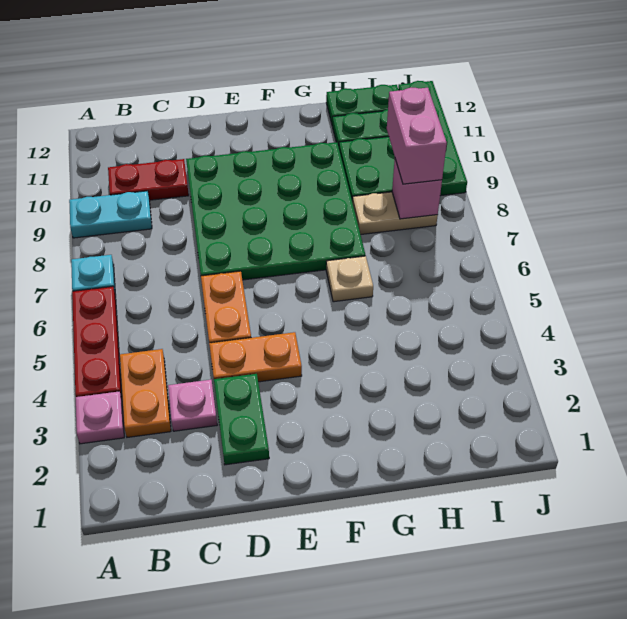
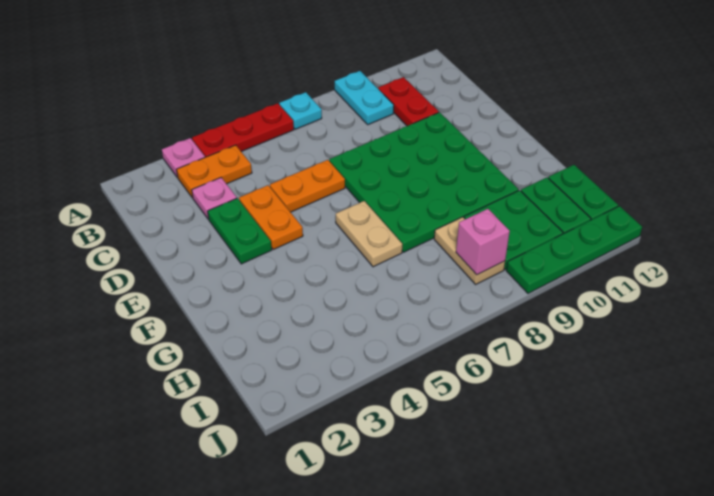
green plate D2:D3 level 1 -> green plate D3:E3 level 1
tan plate G6 level 1 -> tan plate F6:G6 level 1
pink brick I8:I9 level 3 -> none

